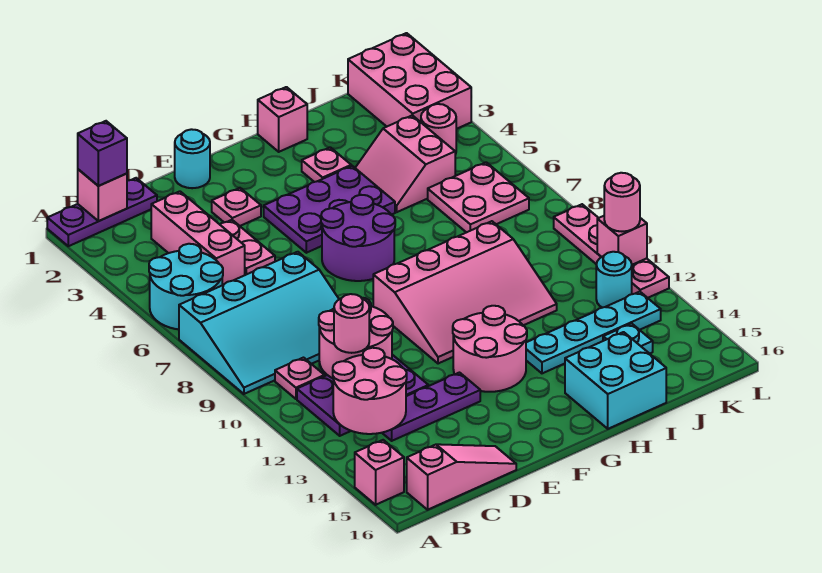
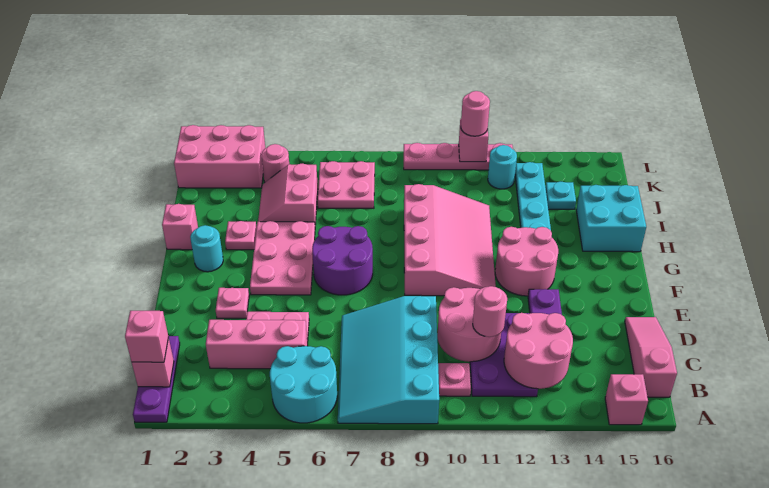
cyan slope A7:D9 level 1 top 7 -> cyan slope A7:D9 level 1 top 9
purple brick B1 level 3 -> pink brick B1 level 3
cyan round brick E1 level 1 -> cyan round brick G2 level 1
purple plate F4:H5 level 1 -> pink plate F4:H5 level 1
pink slope I4:J5 level 1 top J -> pink slope I4:J5 level 1 top 5

